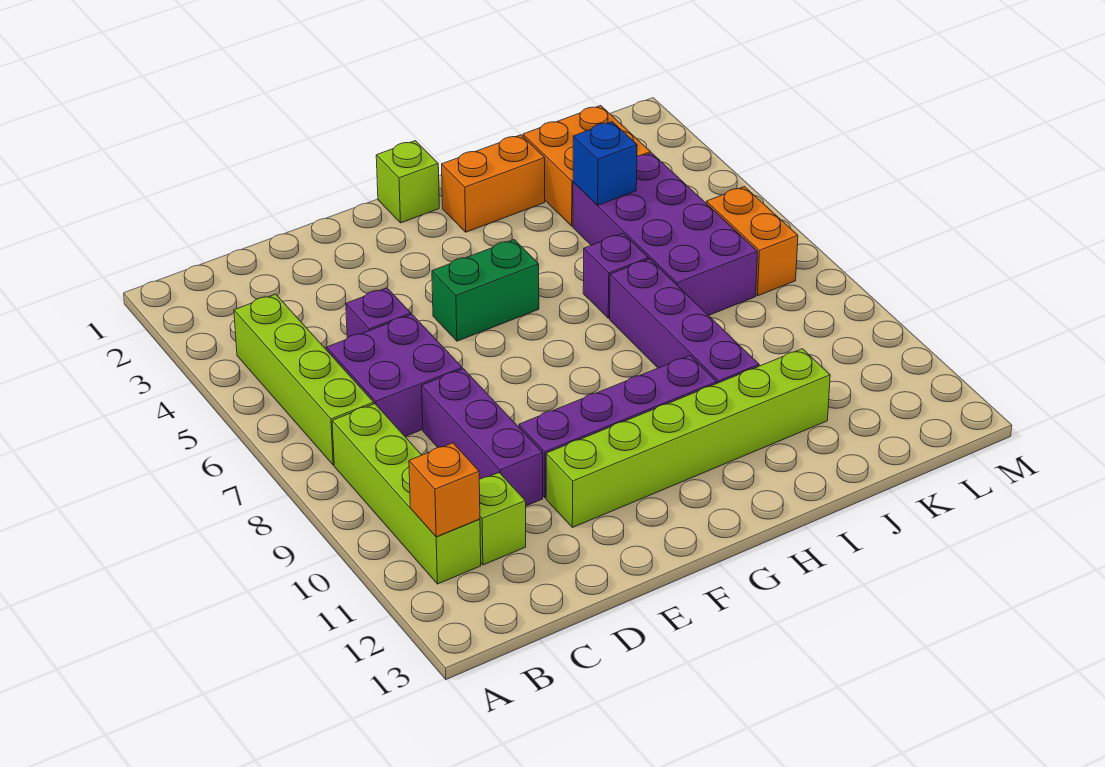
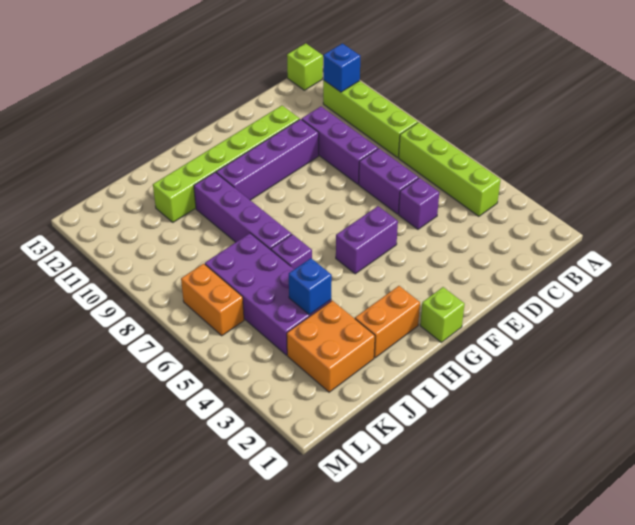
orange brick B11 level 2 -> blue brick B11 level 2
purple brick C6:D7 level 1 -> purple brick D6:D7 level 1
lime brick C11 level 1 -> lime brick B13 level 1
green brick F5:G5 level 1 -> purple brick F5:G5 level 1

